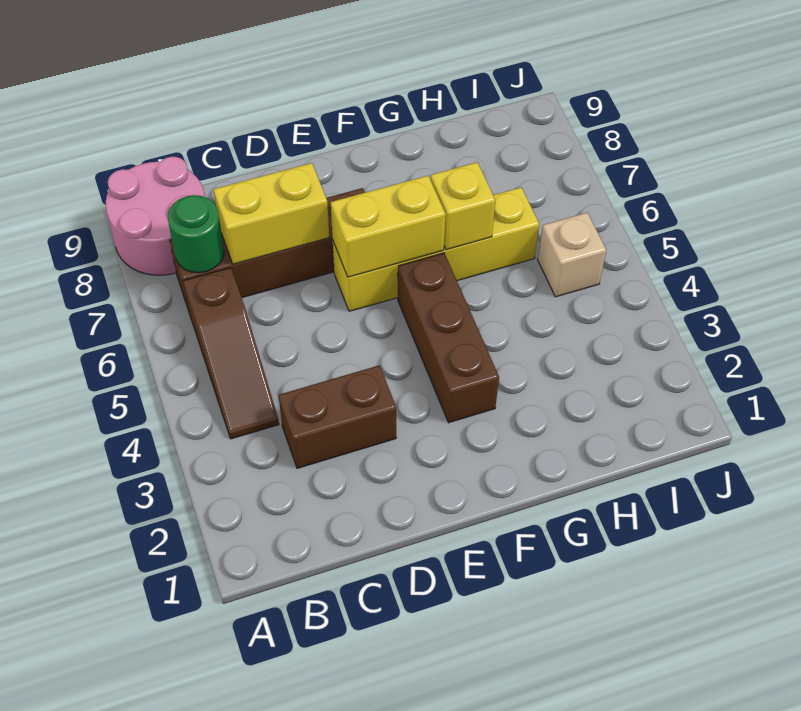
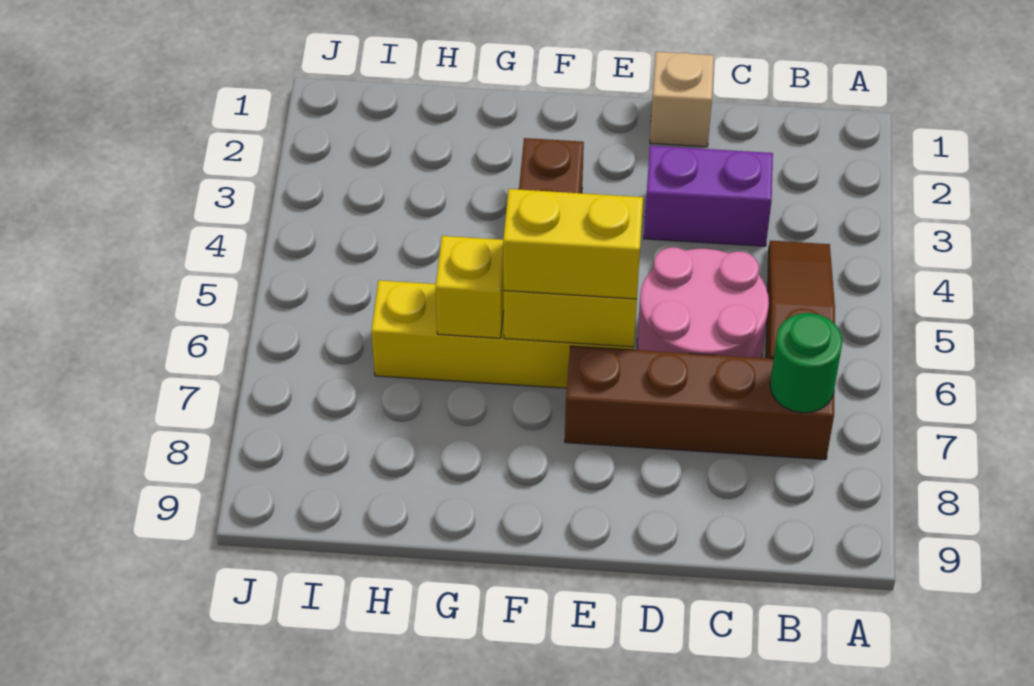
pink round brick A8:B9 level 1 -> pink round brick C5:D6 level 1
brown brick C3:D3 level 1 -> purple brick C3:D3 level 1
yellow brick C7:D7 level 2 -> yellow brick E6:F6 level 3
tan brick I5 level 1 -> tan brick D1 level 1

